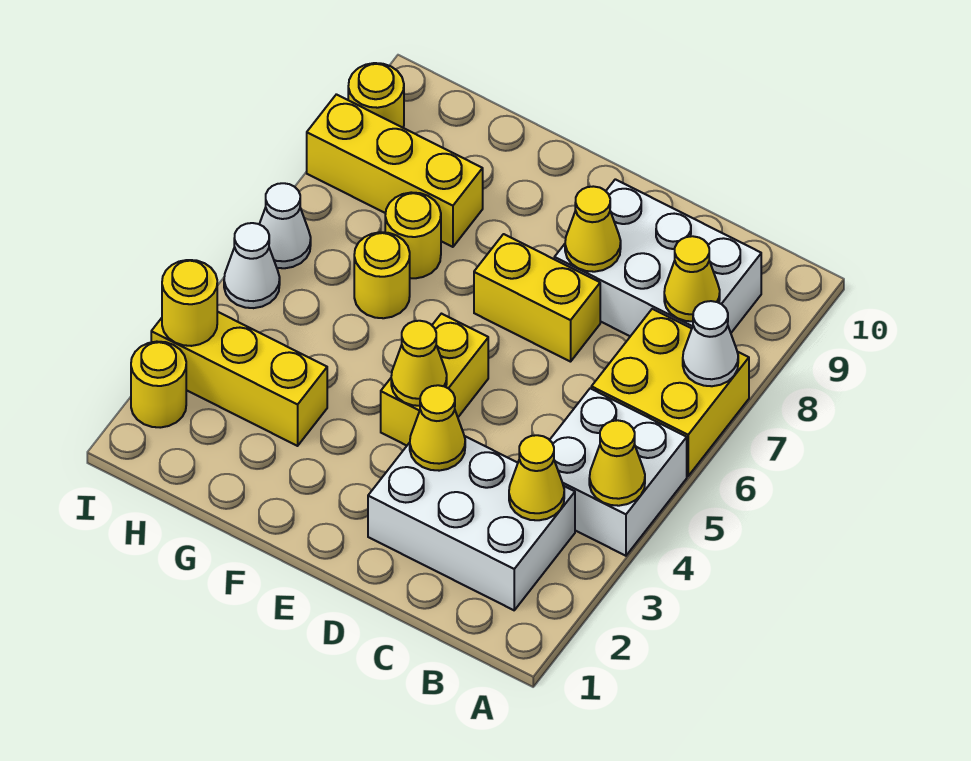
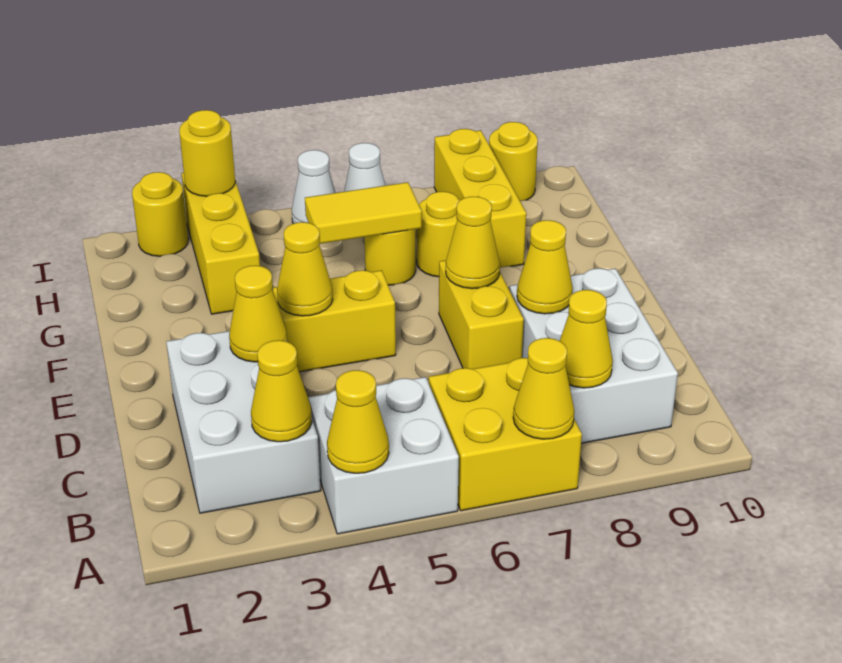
white cone A7 level 2 -> yellow cone A7 level 2
none -> yellow cone E7 level 2
none -> yellow tile G5:G6 level 2

